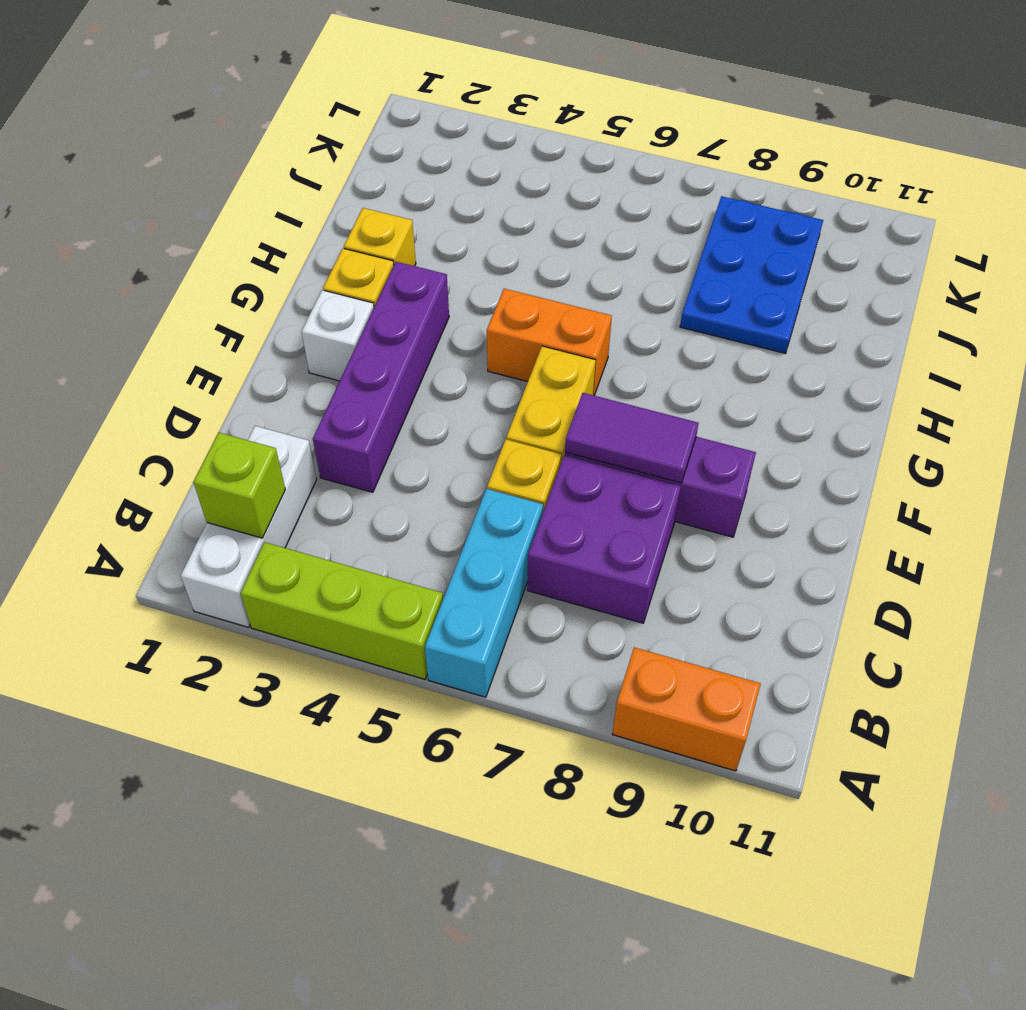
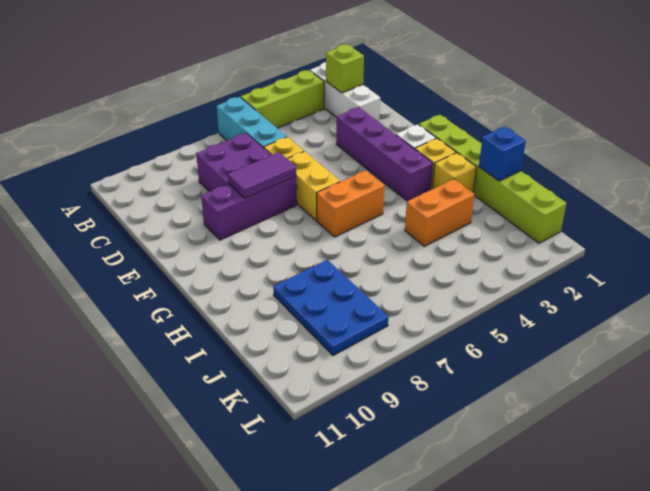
orange brick A9:A10 level 1 -> orange brick I3:I4 level 1
none -> lime brick F1:K1 level 1
none -> blue brick I1 level 2

